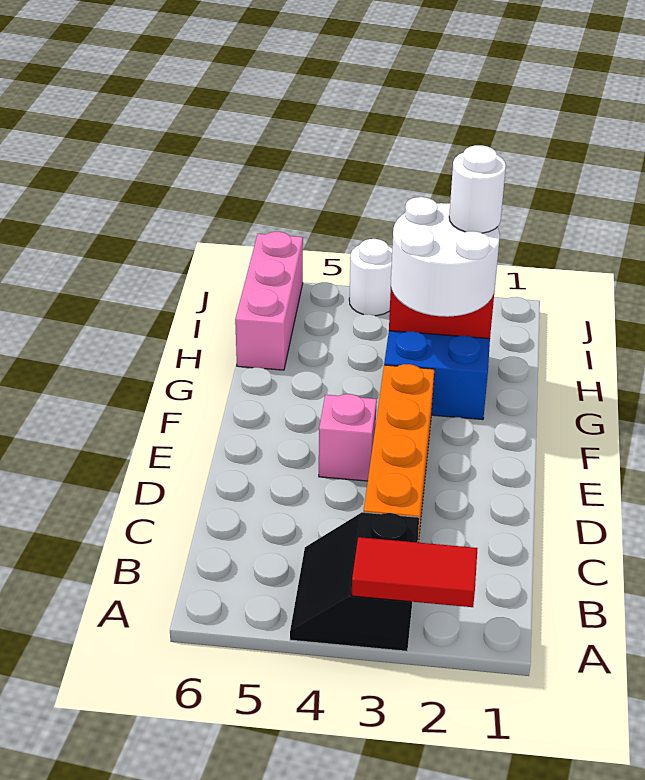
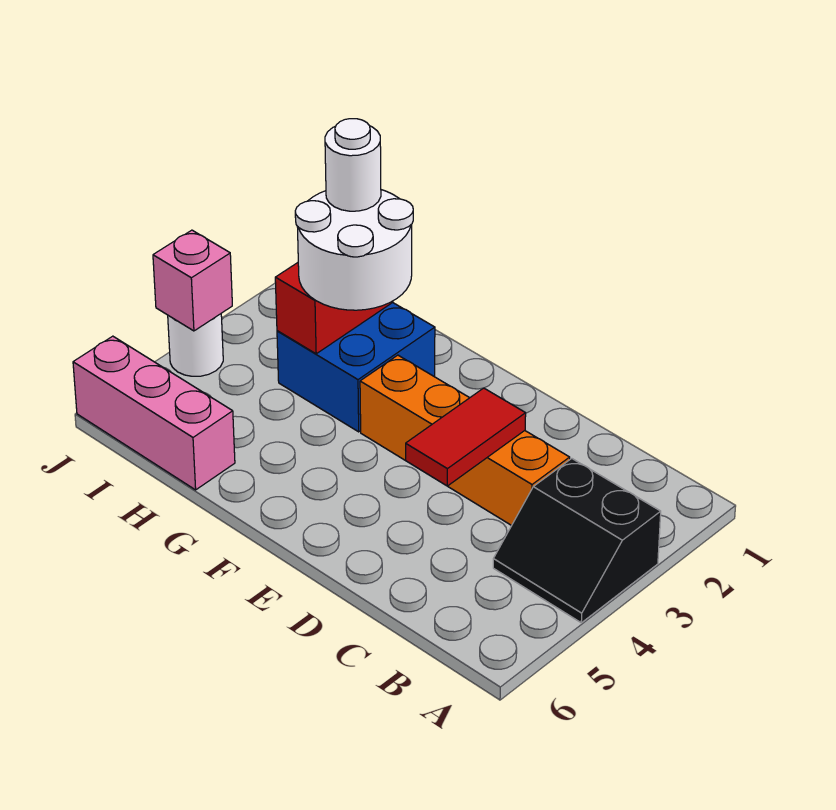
red tile A2:A3 level 2 -> red tile D3:D4 level 2
pink brick E4 level 1 -> pink brick J4 level 2

